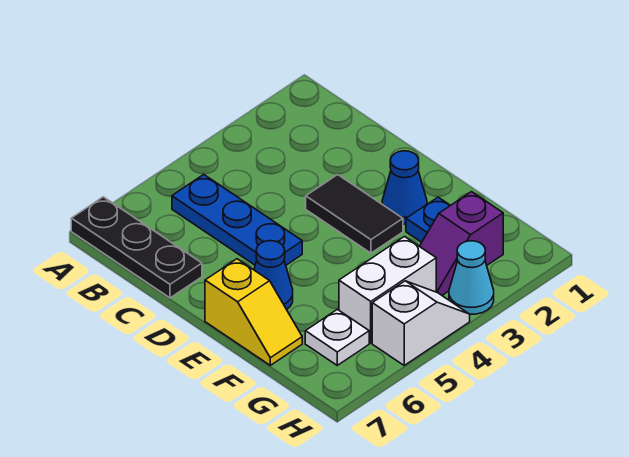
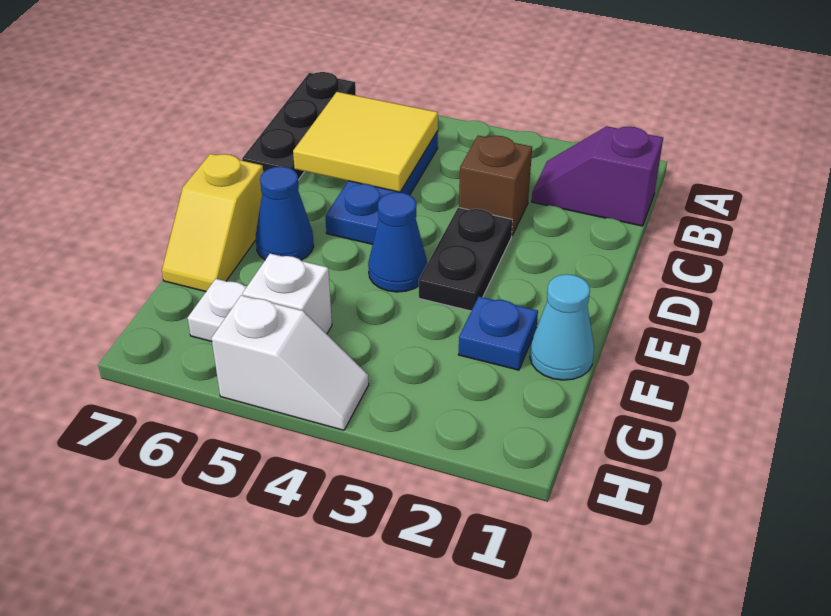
none -> yellow tile B5:C6 level 2
none -> brown brick C3 level 1
black tile D3:E3 level 1 -> black plate D3:E3 level 1
blue cone E2 level 1 -> blue cone E4 level 1
purple slope G2:G3 level 1 top 2 -> purple slope B1:B2 level 1 top 1
white brick G4:G5 level 1 -> white brick G5 level 1
cyan cone H3 level 1 -> cyan cone F1 level 1

